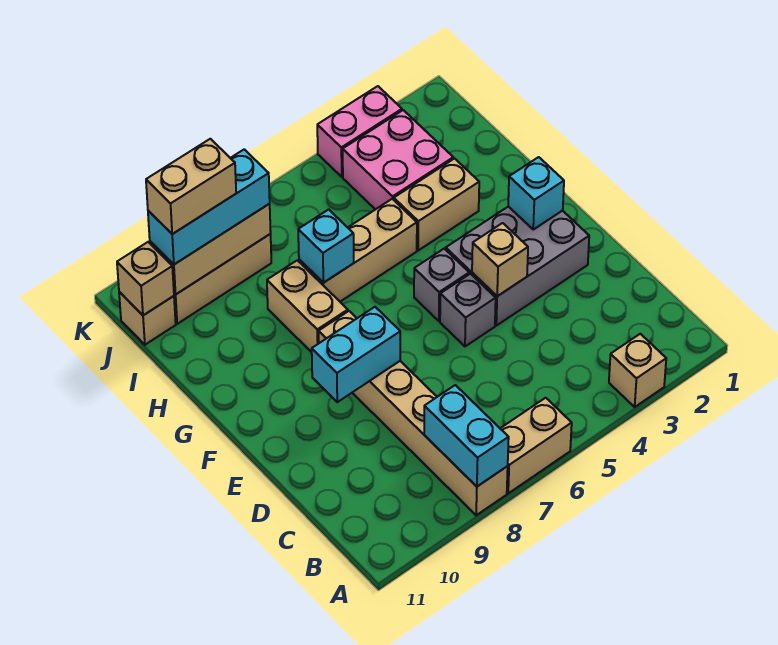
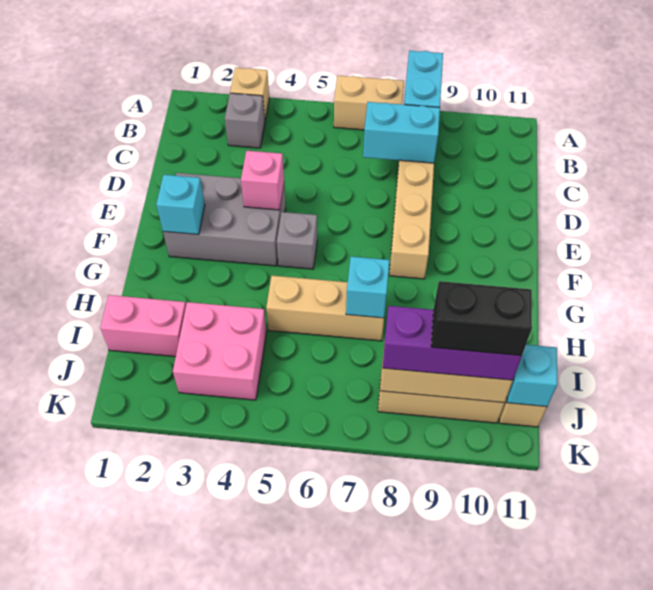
tan brick E4 level 2 -> pink brick E4 level 2
grey brick E5 level 1 -> grey brick B3 level 1
cyan brick E8:E9 level 2 -> cyan brick C7:C8 level 2
tan brick G8:H8 level 1 -> none
tan brick H3:H4 level 1 -> none
cyan brick J8:J10 level 3 -> purple brick J8:J10 level 3
tan brick J9:J10 level 4 -> black brick J9:J10 level 4
tan brick J11 level 2 -> cyan brick J11 level 2
pink brick K3:K4 level 1 -> pink brick I1:I2 level 1

